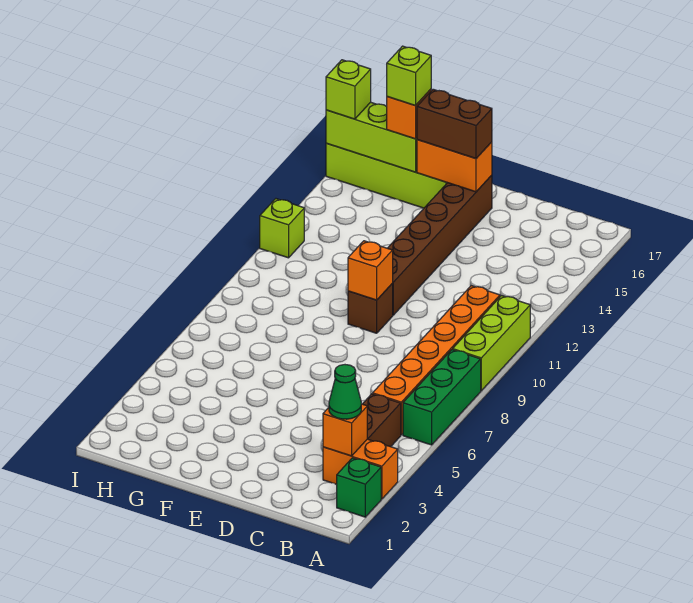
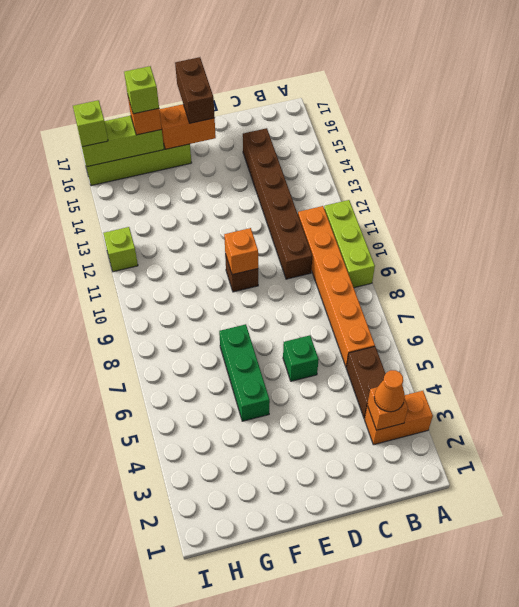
green brick A2 level 1 -> green brick D6 level 1
green brick A6:A8 level 1 -> green brick F5:F7 level 1
green cone B3 level 3 -> orange cone B3 level 3
brown brick E11:E16 level 1 -> brown brick C10:C15 level 1
brown brick E16:F16 level 3 -> brown brick E16:E17 level 3

